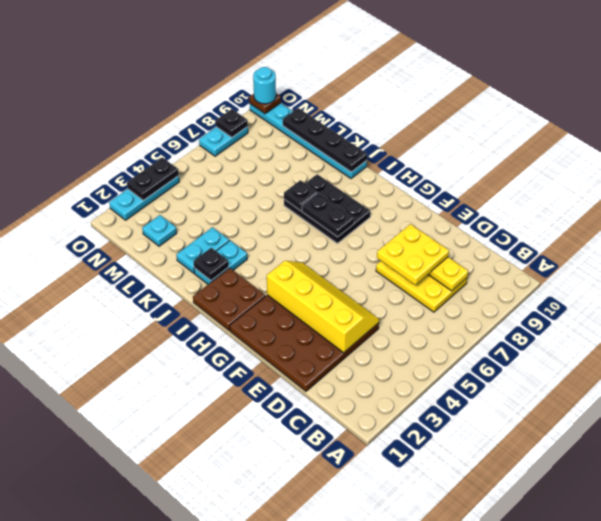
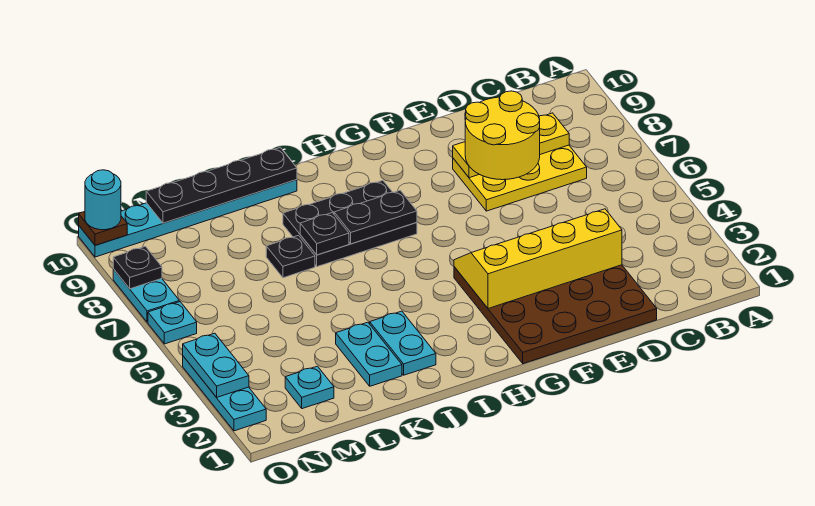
yellow plate D7:E8 level 3 -> yellow round brick D7:E8 level 3
brown plate H1:I2 level 1 -> none
black plate J2 level 2 -> black plate K7 level 1
black plate O3:O4 level 2 -> cyan plate O3:O4 level 2
none -> cyan plate O6 level 1

